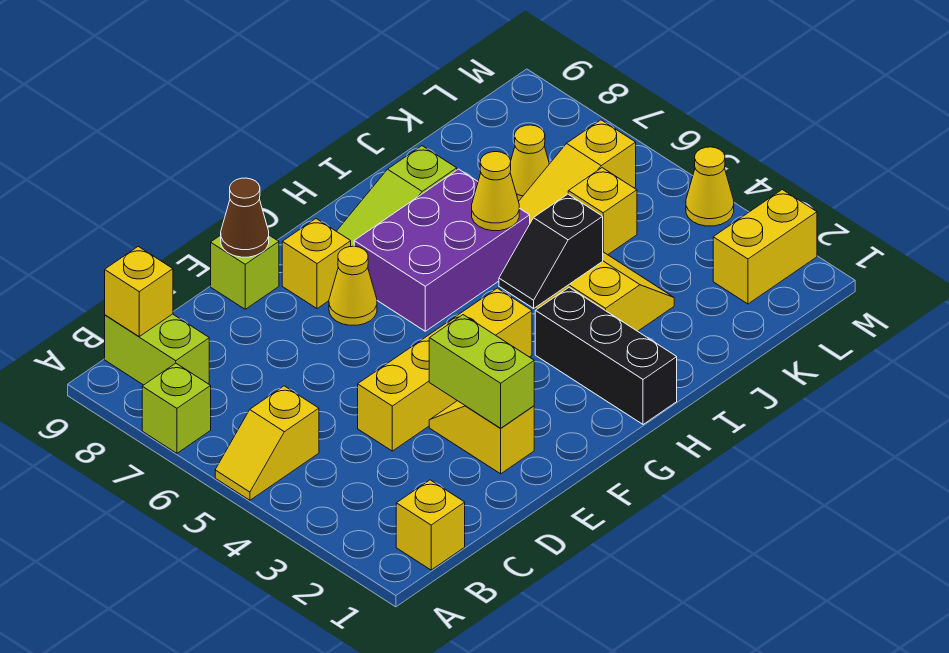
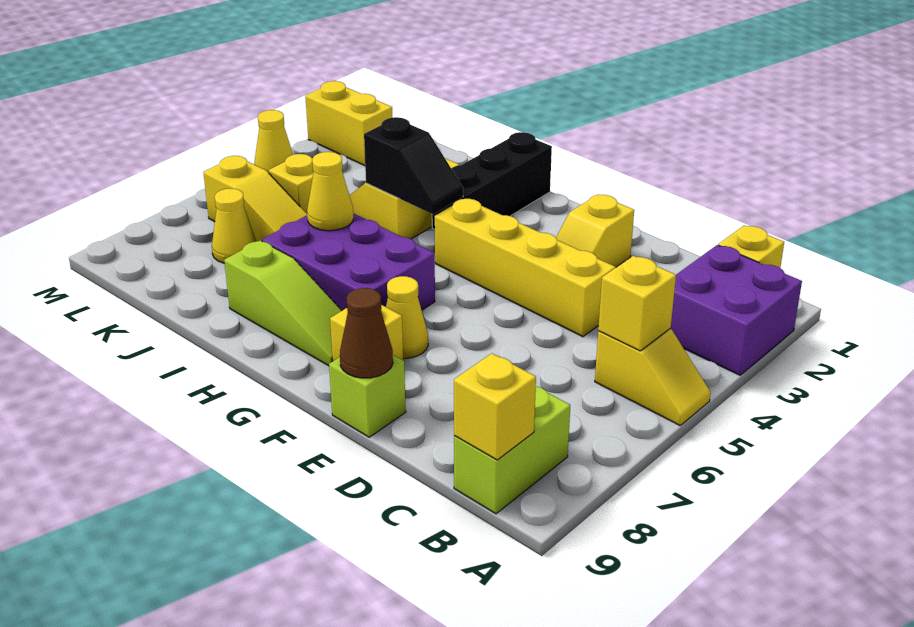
none -> purple brick A2:B3 level 1
lime brick A7 level 1 -> none
none -> yellow brick B5 level 2
lime brick E2:E3 level 2 -> none

